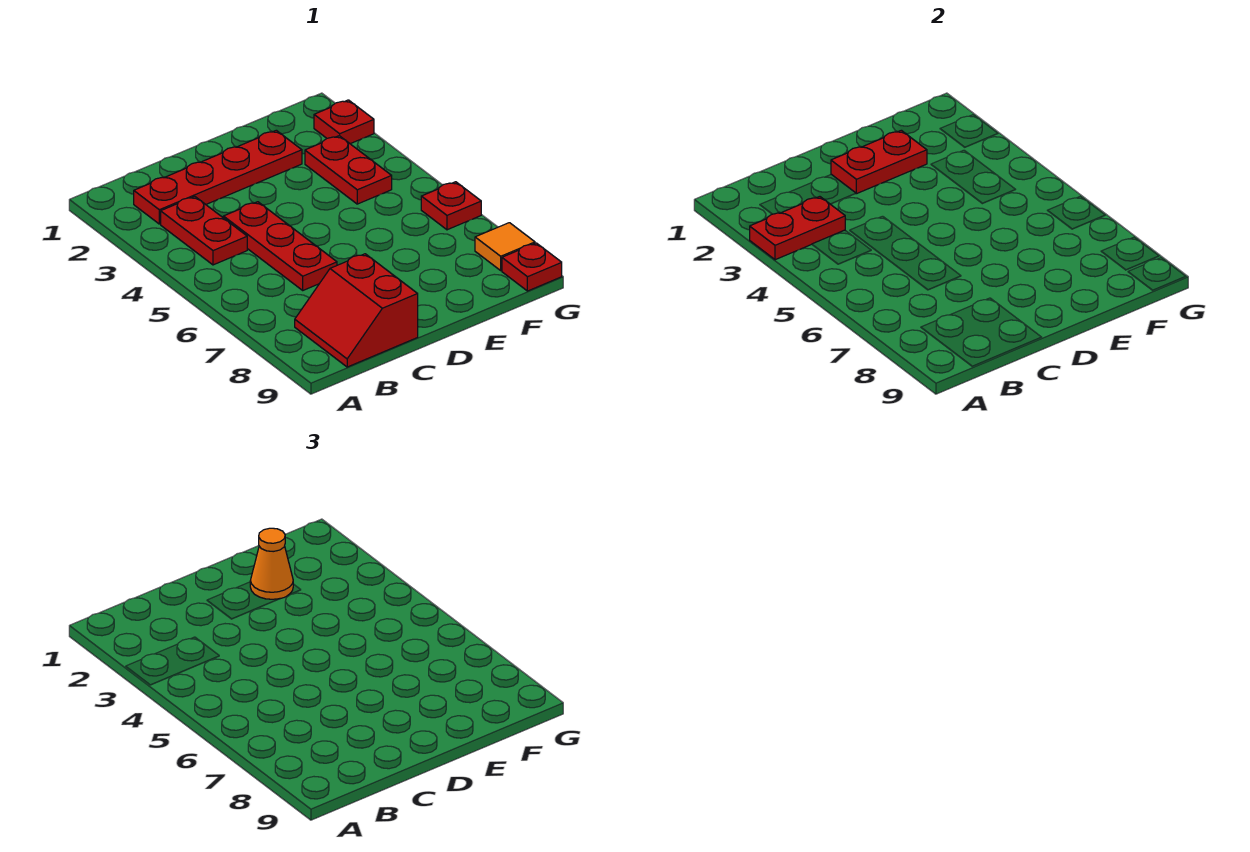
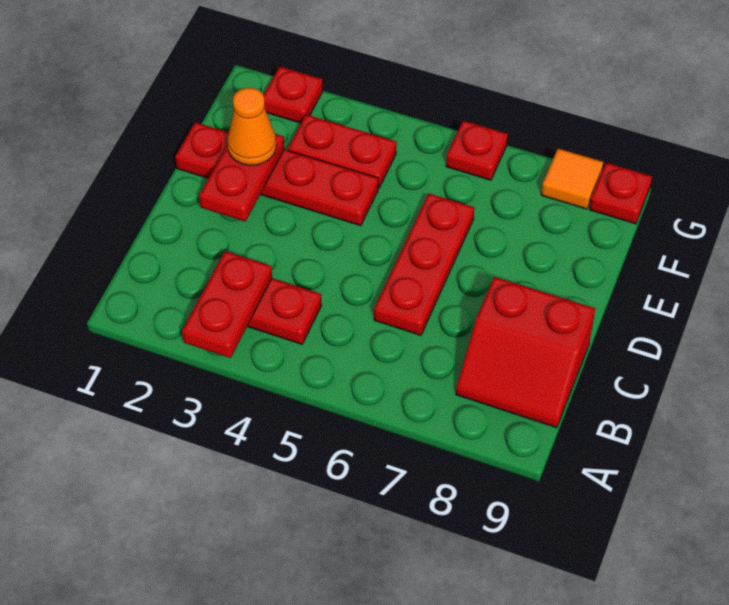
red plate B2:E2 level 1 -> red plate E1:E4 level 1
red plate C4:C6 level 1 -> red plate C6:E6 level 1

